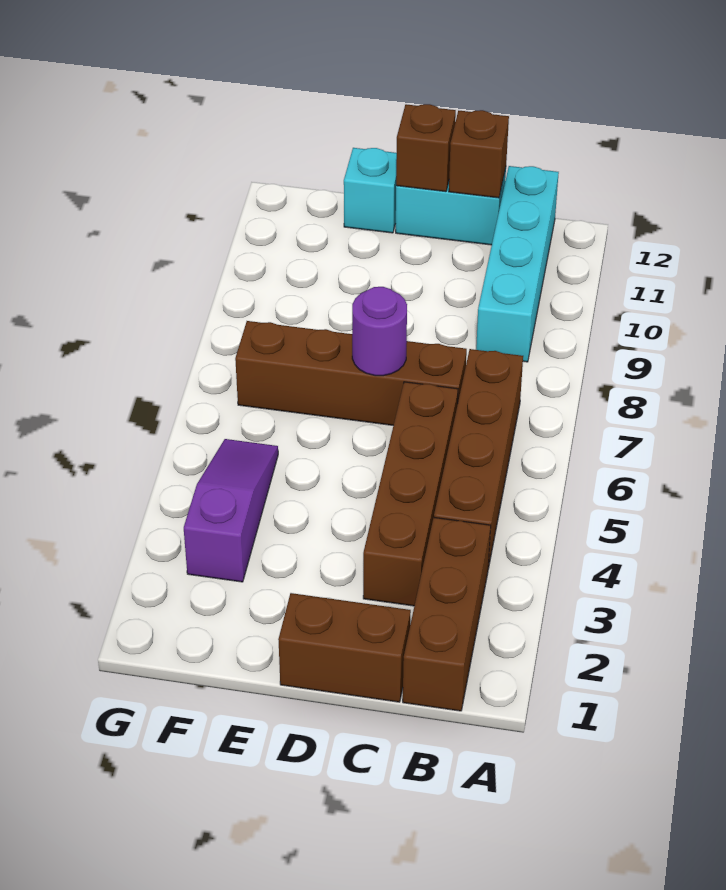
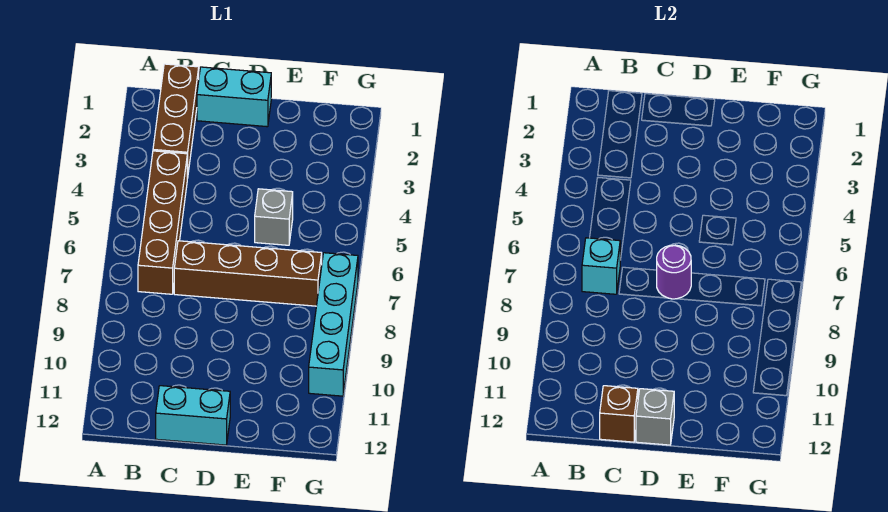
cyan brick B9:B12 level 1 -> cyan brick G7:G10 level 1
brown brick C1:D1 level 1 -> cyan brick C1:D1 level 1
brown brick C3:C6 level 1 -> none
brown brick D12 level 2 -> grey brick D12 level 2
none -> grey brick E5 level 1
cyan brick E12 level 1 -> cyan brick B7 level 2
purple slope F3:F5 level 1 top 3 -> none

